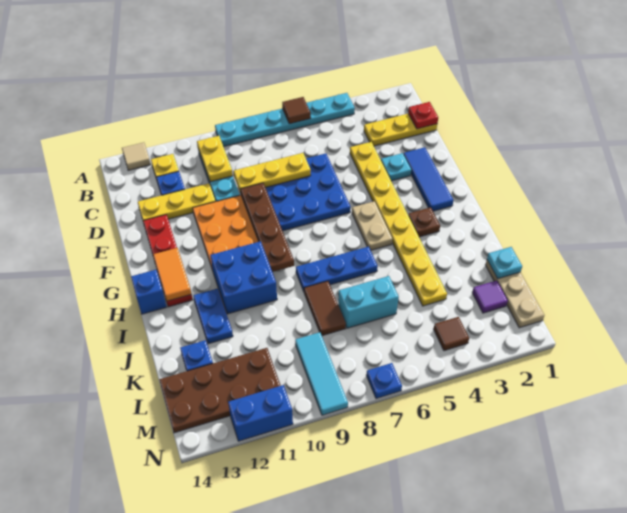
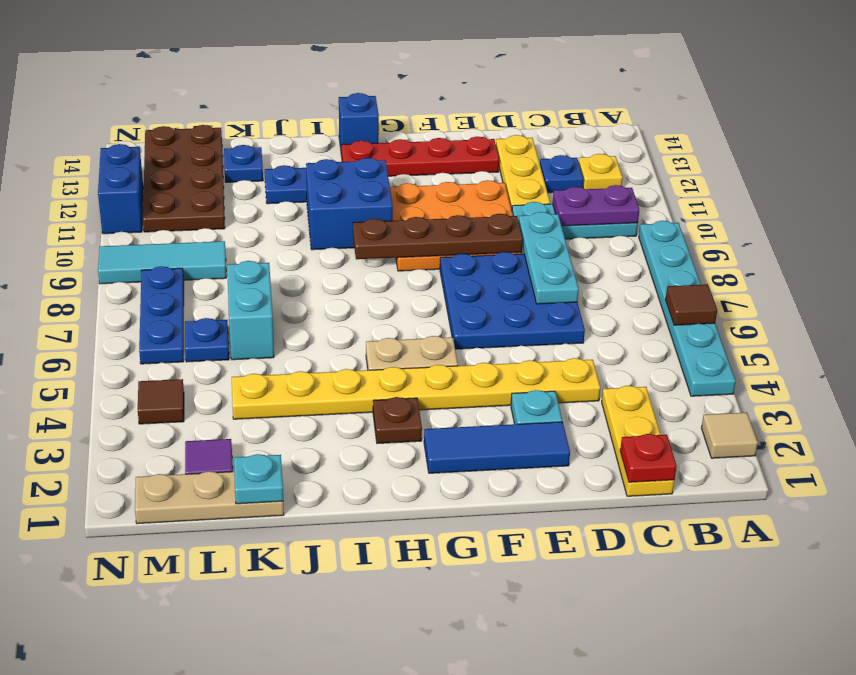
tan tile A13 level 1 -> tan tile A2 level 1
yellow plate B10:C10 level 2 -> purple plate B10:C10 level 2
yellow plate D7:D9 level 2 -> cyan plate D7:D9 level 2
orange tile G13:H13 level 2 -> none
blue plate I6:I8 level 1 -> blue plate M6:M8 level 1
brown tile J8:K8 level 1 -> none
blue plate N7 level 1 -> blue plate L6 level 1

